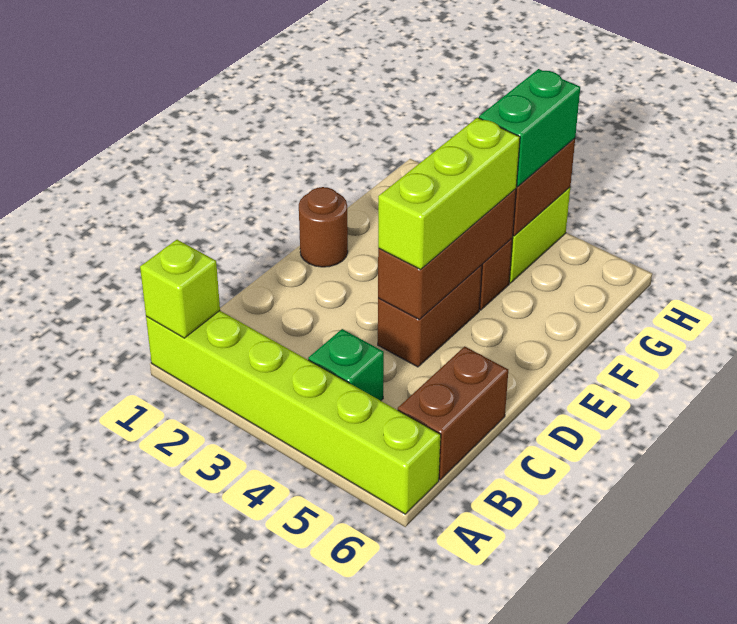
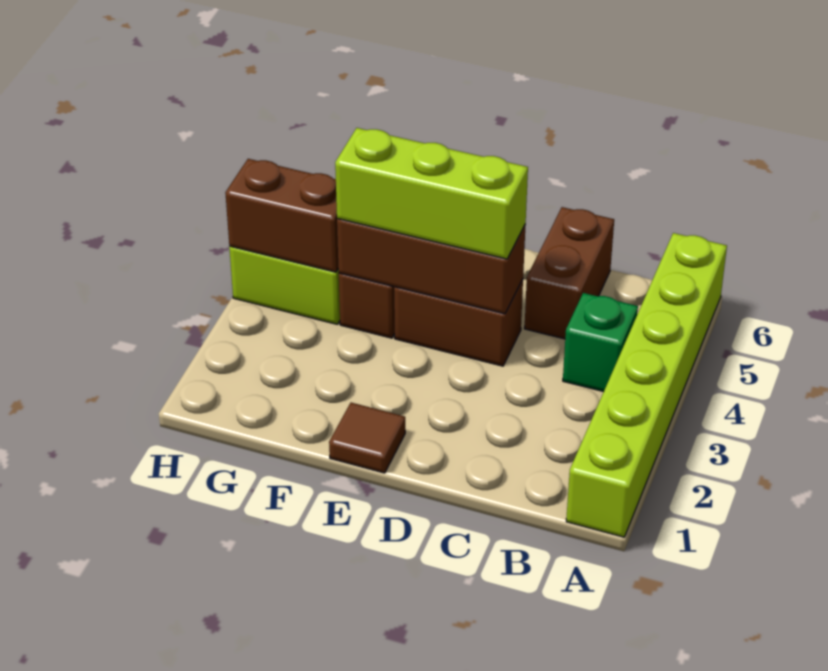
lime brick A1 level 2 -> none
brown brick B6:C6 level 1 -> brown brick C5:C6 level 1
brown round brick E1 level 1 -> brown tile E1 level 1
green brick G4:H4 level 3 -> none

